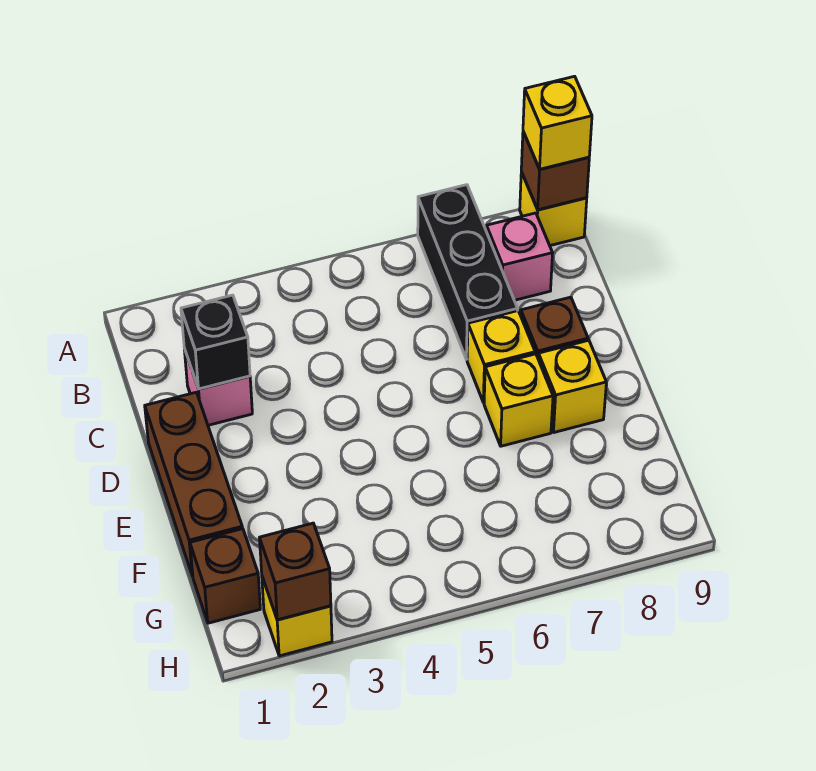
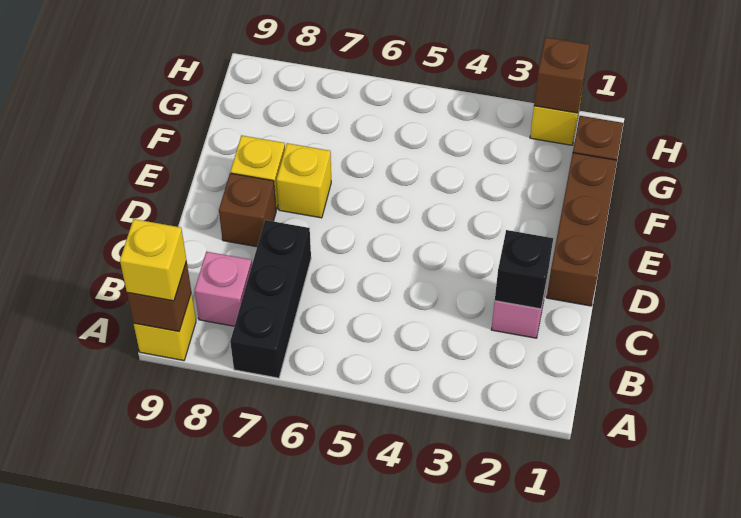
yellow brick D7 level 1 -> none

